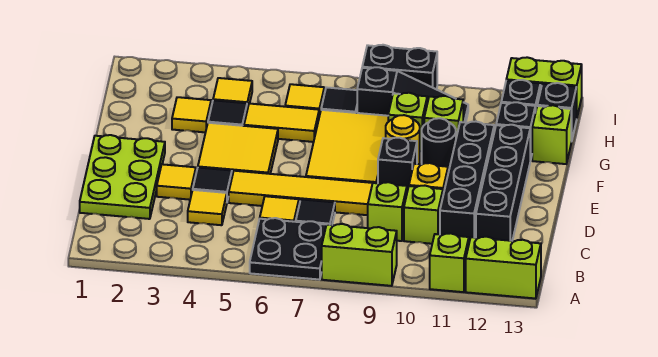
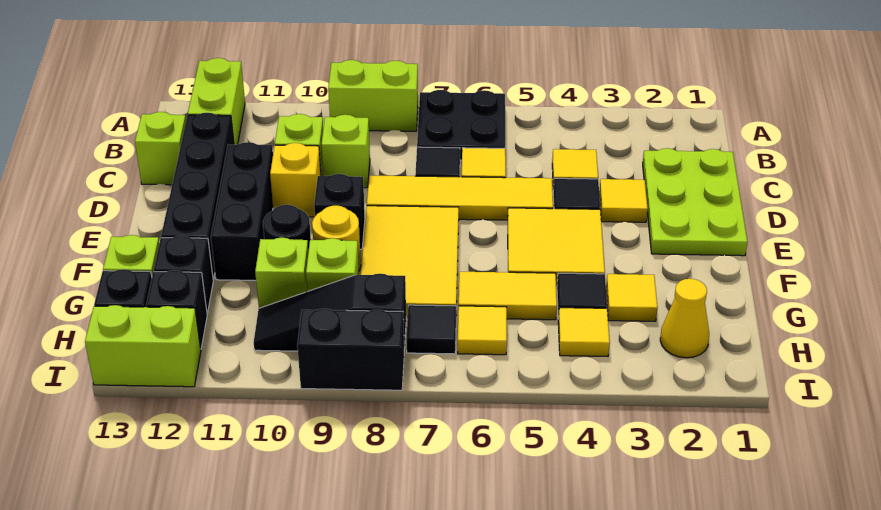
lime brick A11 level 1 -> lime brick C13 level 1
lime brick A12:A13 level 1 -> lime brick A12:B12 level 1
black brick C11:F11 level 1 -> black brick D11:F11 level 1
none -> yellow cone H2 level 1

